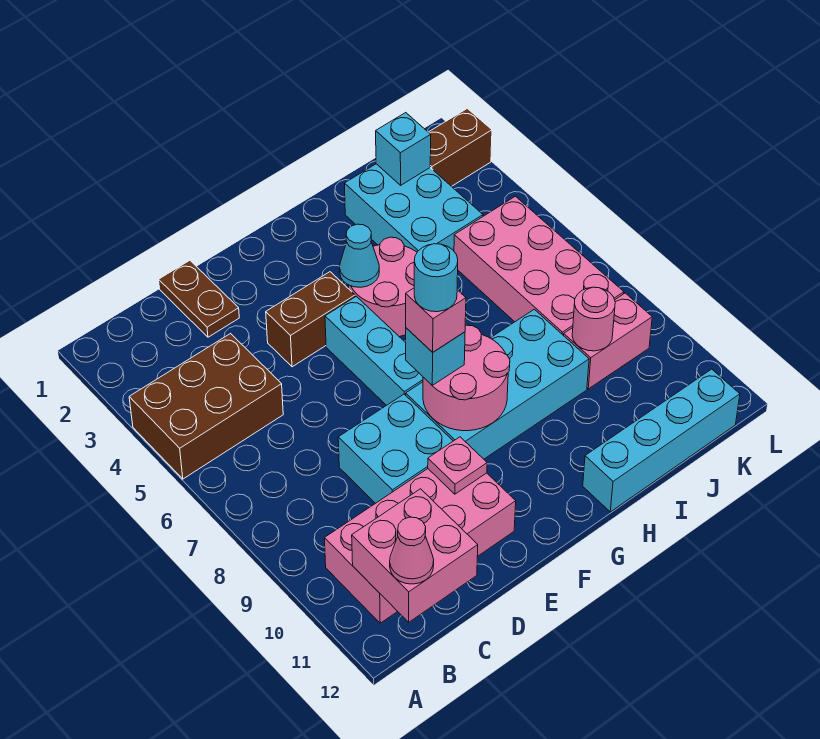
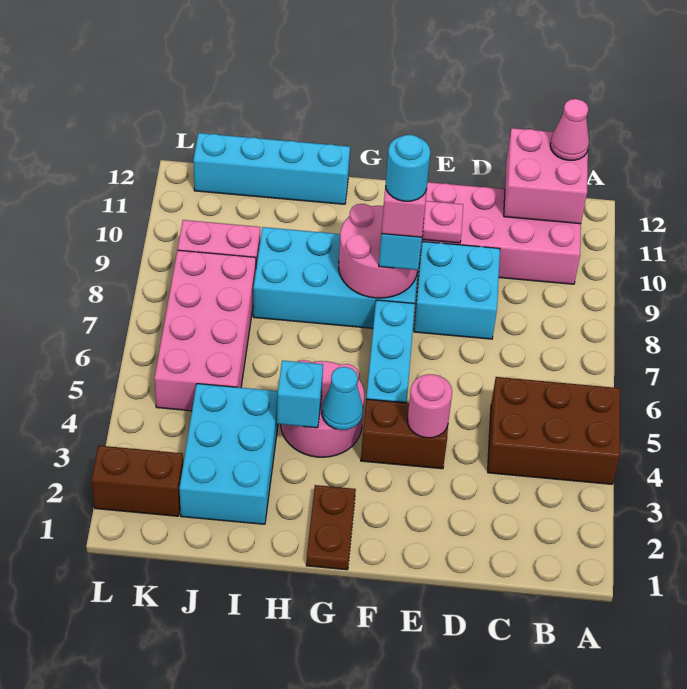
brown plate D1:D2 level 1 -> brown plate G1:G2 level 1
cyan brick J2 level 2 -> cyan brick H4 level 2
pink round brick J9 level 2 -> pink round brick E4 level 2

